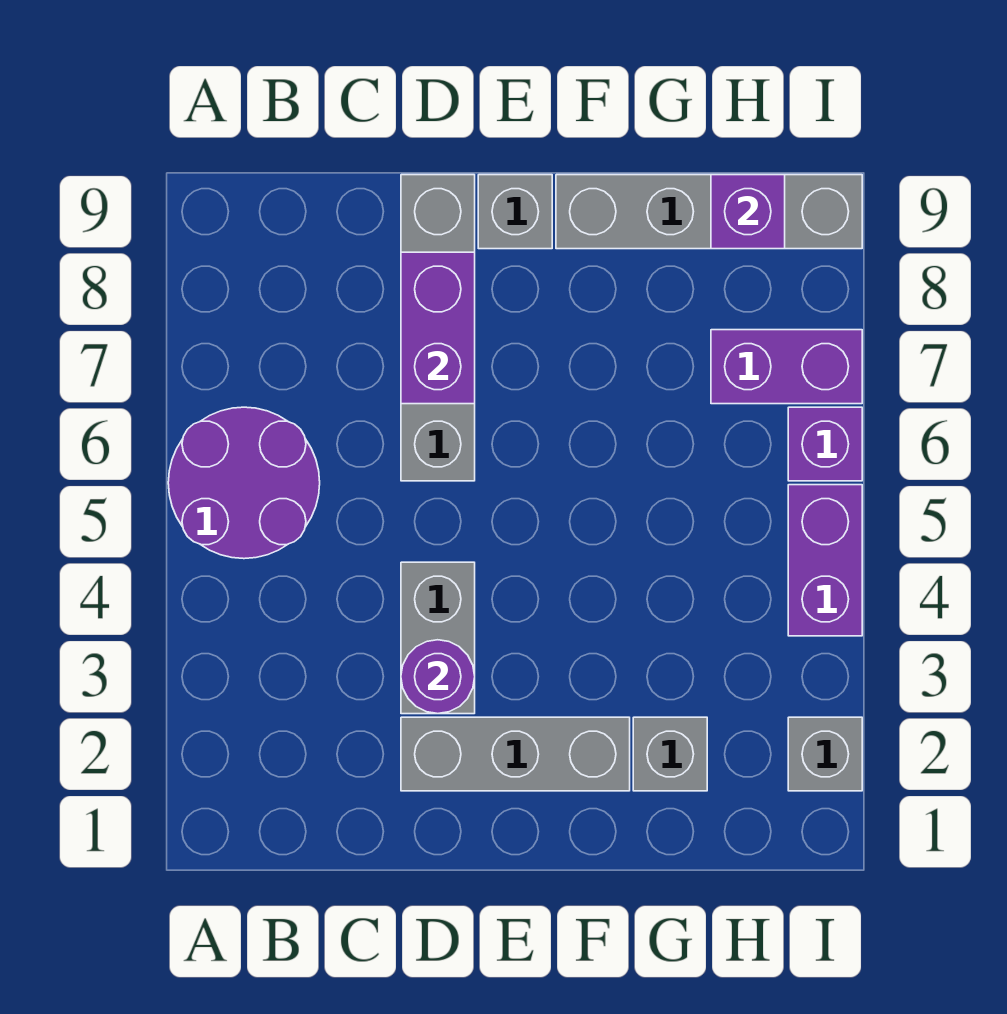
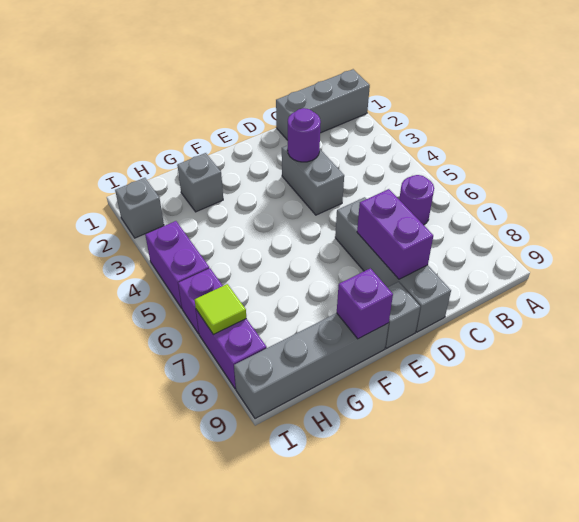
purple round brick A5:B6 level 1 -> purple round brick B6 level 1
grey brick D2:F2 level 1 -> grey brick A1:C1 level 1
purple brick H7:I7 level 1 -> purple brick I7:I8 level 1
purple brick H9 level 2 -> purple brick F9 level 2
none -> lime tile I7 level 2

